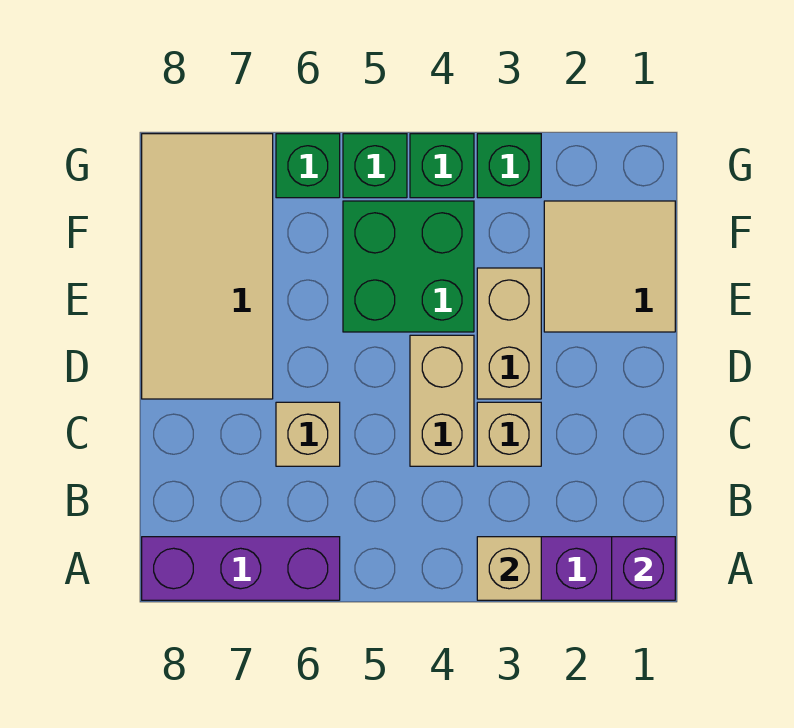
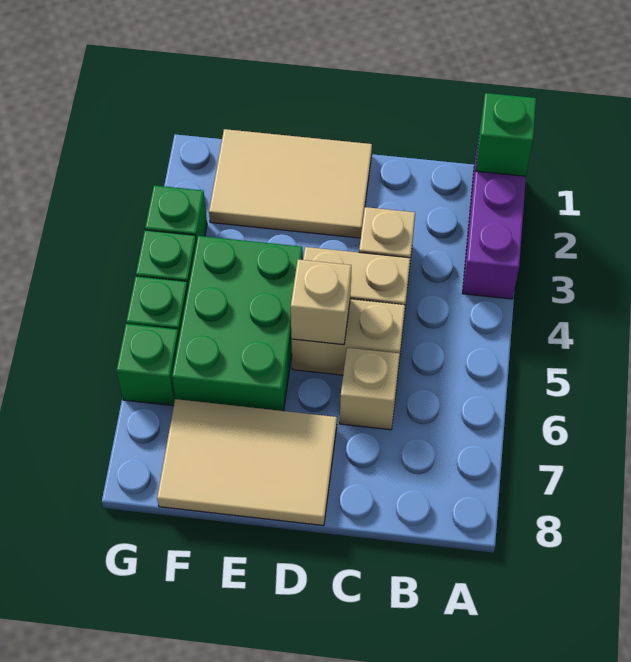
purple brick A1 level 2 -> green brick A1 level 2
tan brick A3 level 2 -> tan brick D5 level 2
purple brick A6:A8 level 1 -> none
tan brick D3:E3 level 1 -> tan brick C5:D5 level 1
tan tile D7:G8 level 1 -> tan tile D7:F8 level 1
tan tile E1:F2 level 1 -> tan tile D1:F2 level 1
green brick E4:F5 level 1 -> green brick E4:F6 level 1

